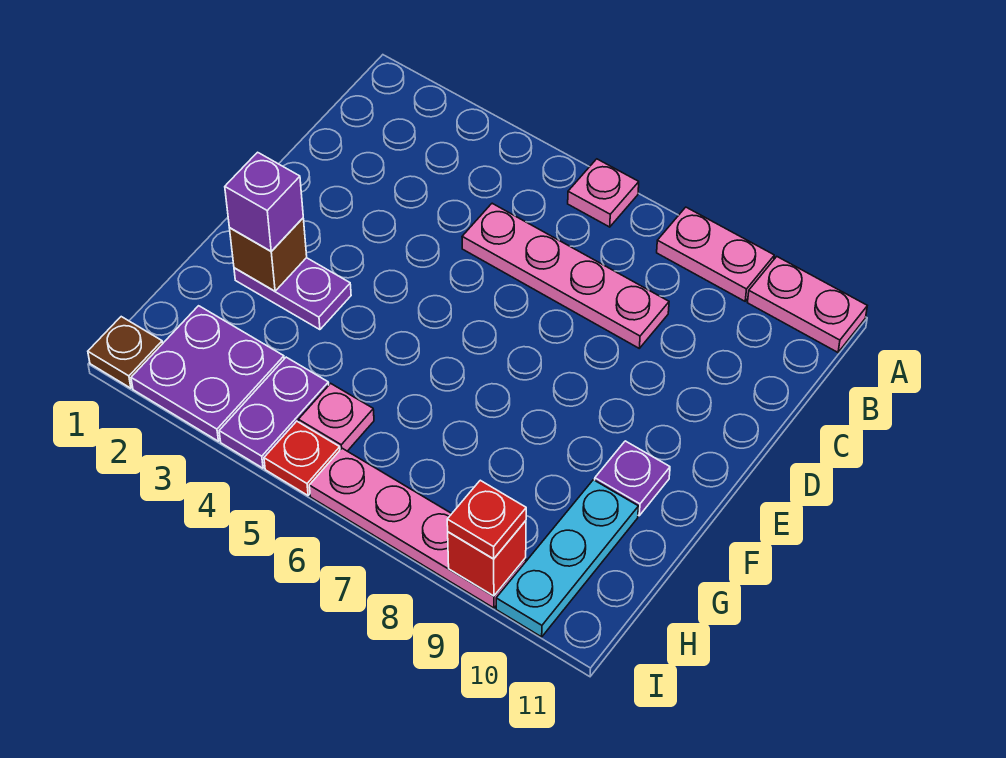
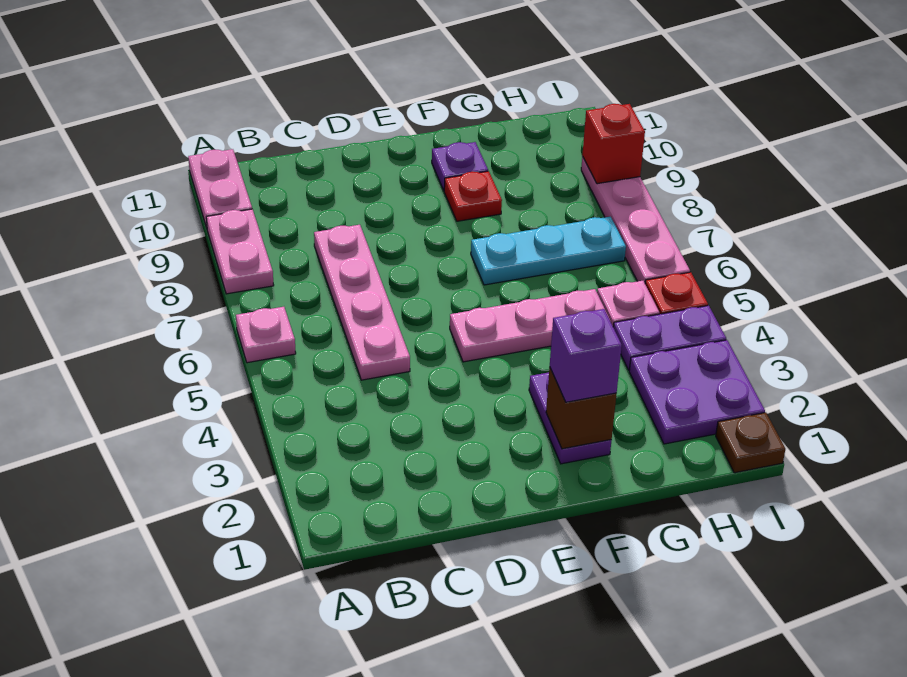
none -> pink plate E5:G5 level 1
cyan plate G10:I10 level 1 -> cyan plate F7:H7 level 1
red plate I9 level 3 -> red plate F9 level 1

